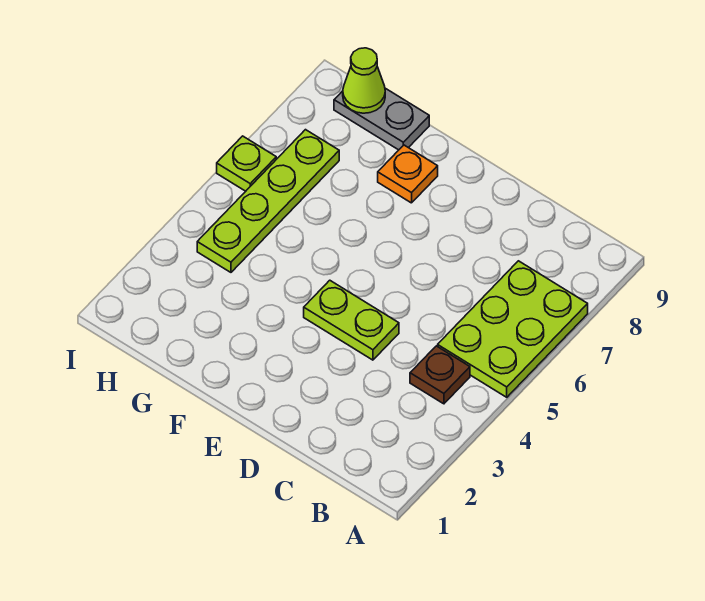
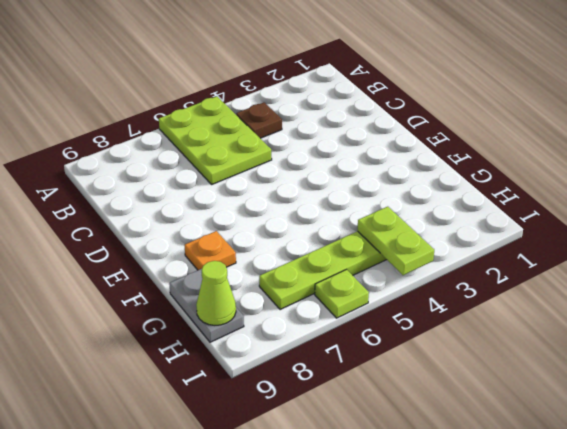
lime plate A5:B7 level 1 -> lime plate A5:C6 level 1
lime plate D4:E4 level 1 -> lime plate H4:I4 level 2

